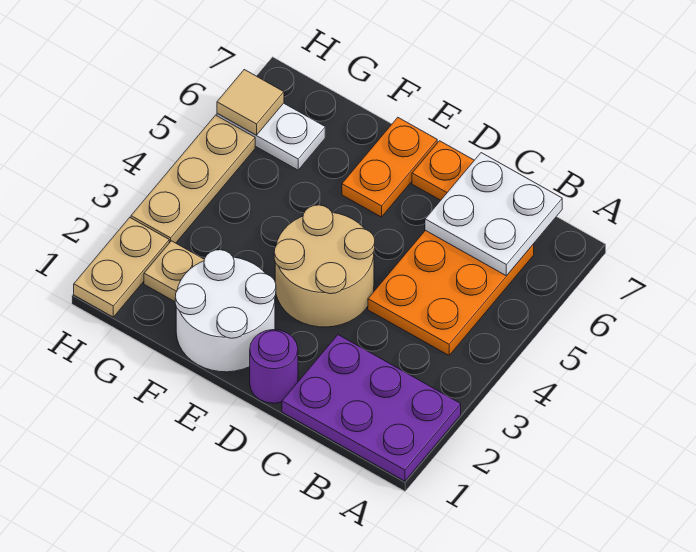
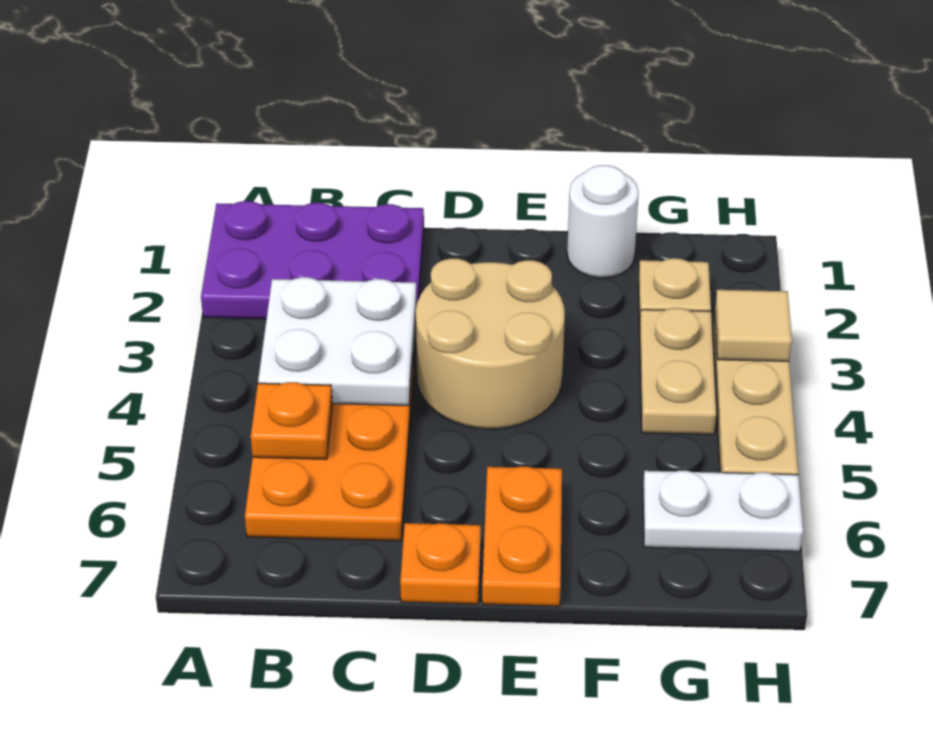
none -> orange plate B5 level 2
white plate B6:C7 level 2 -> white plate B3:C4 level 2
purple round brick D1 level 1 -> none
white round brick E1:F2 level 1 -> white round brick F1 level 1
tan plate H1:H2 level 1 -> tan plate G3:G4 level 1
tan tile H6 level 2 -> tan tile H3 level 2

